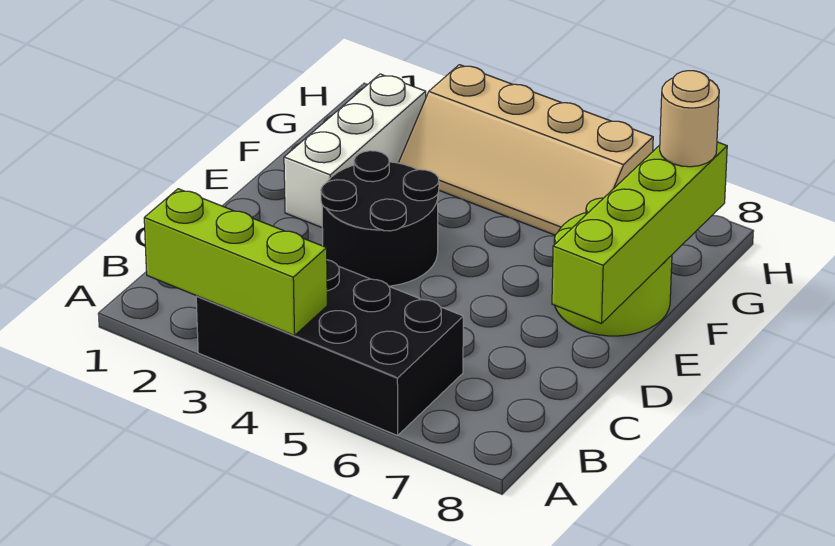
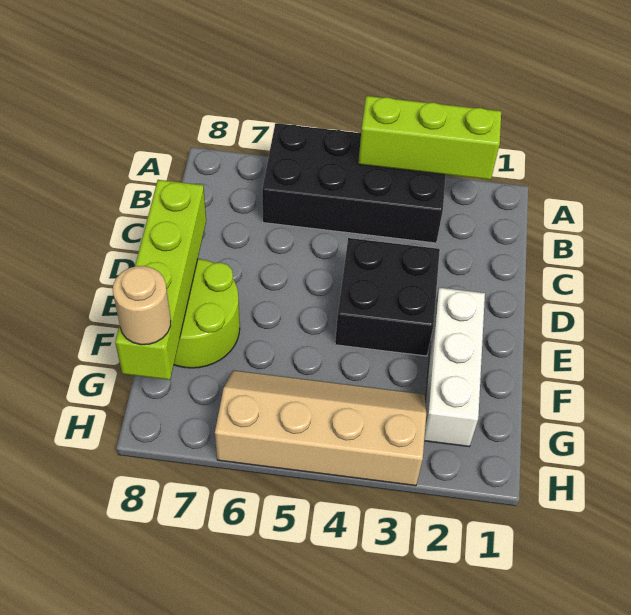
black round brick D3:E4 level 1 -> black brick D3:E4 level 1

